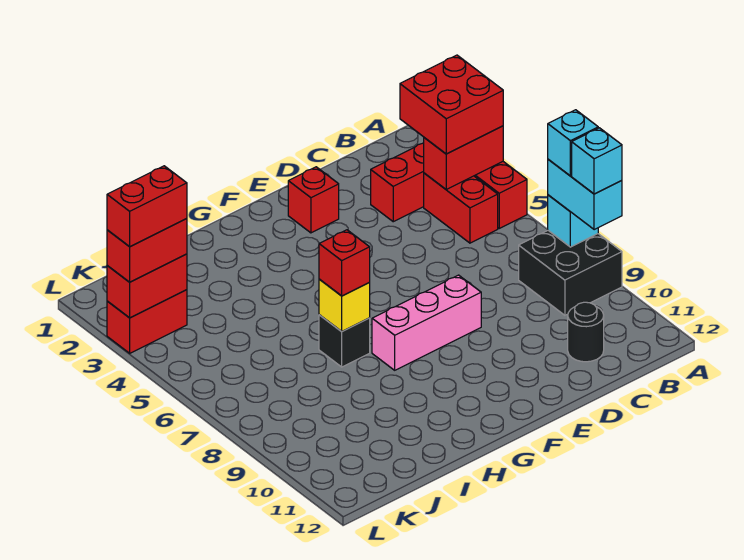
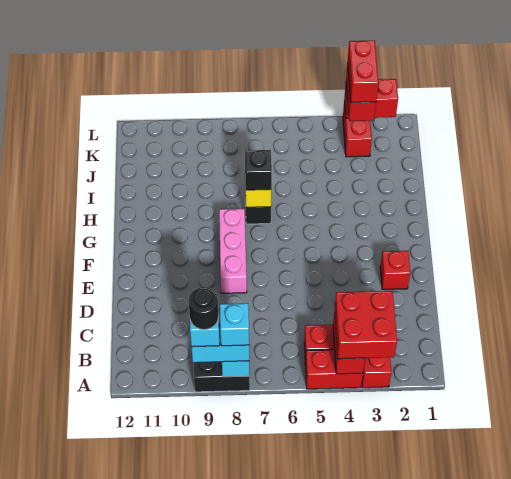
black round brick C11 level 1 -> black round brick A9 level 5
red brick H7 level 3 -> black brick H7 level 3
red brick K3:L3 level 2 -> red brick L2:L3 level 2

